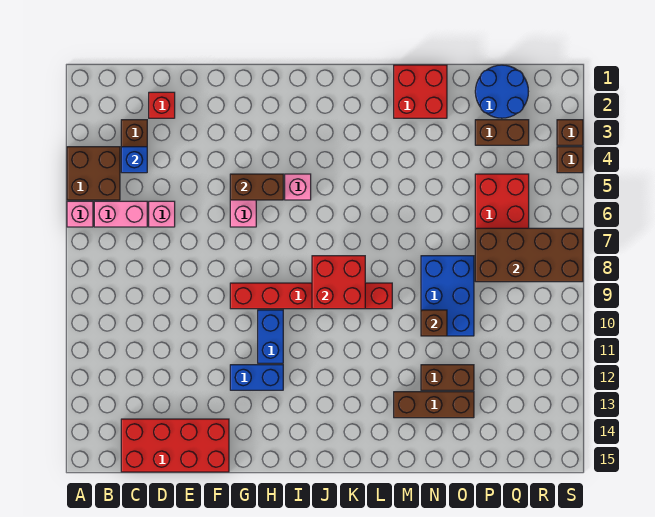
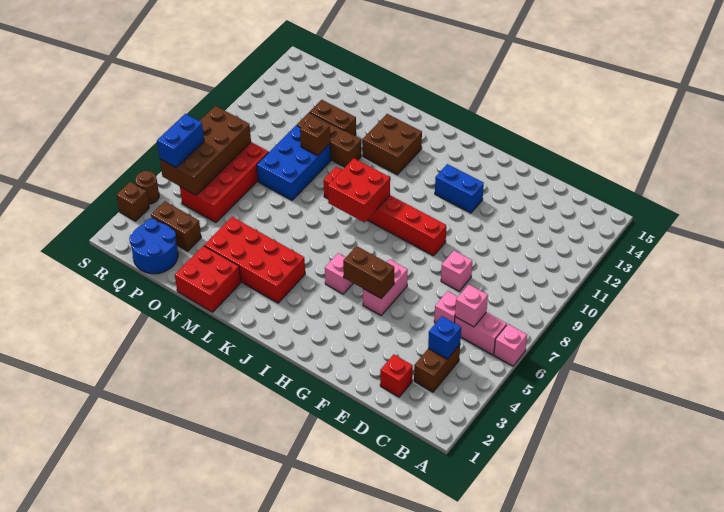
brown brick A4:B5 level 1 -> brown brick K12:L13 level 1
none -> pink brick C6 level 2
red brick C14:F15 level 1 -> red brick K3:N4 level 1
none -> pink brick E8 level 1
blue brick H10:H11 level 1 -> blue brick R5:R6 level 3
brown brick M13:O13 level 1 -> brown brick M11:O11 level 1
brown brick P7:S8 level 2 -> brown brick Q5:R8 level 2
brown brick S4 level 1 -> brown round brick S4 level 1

